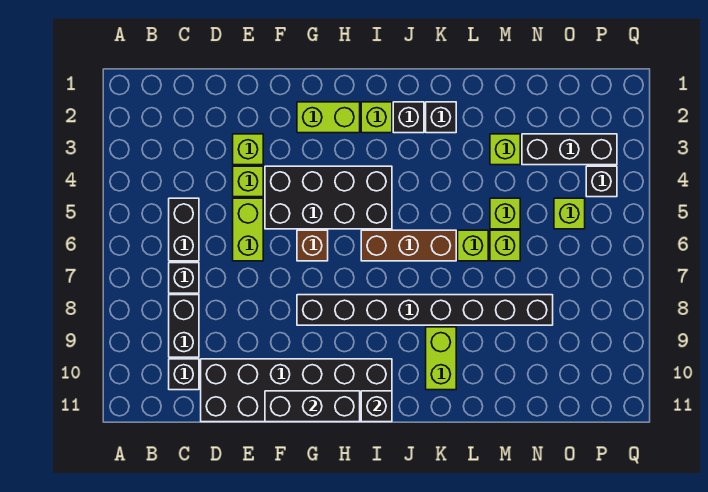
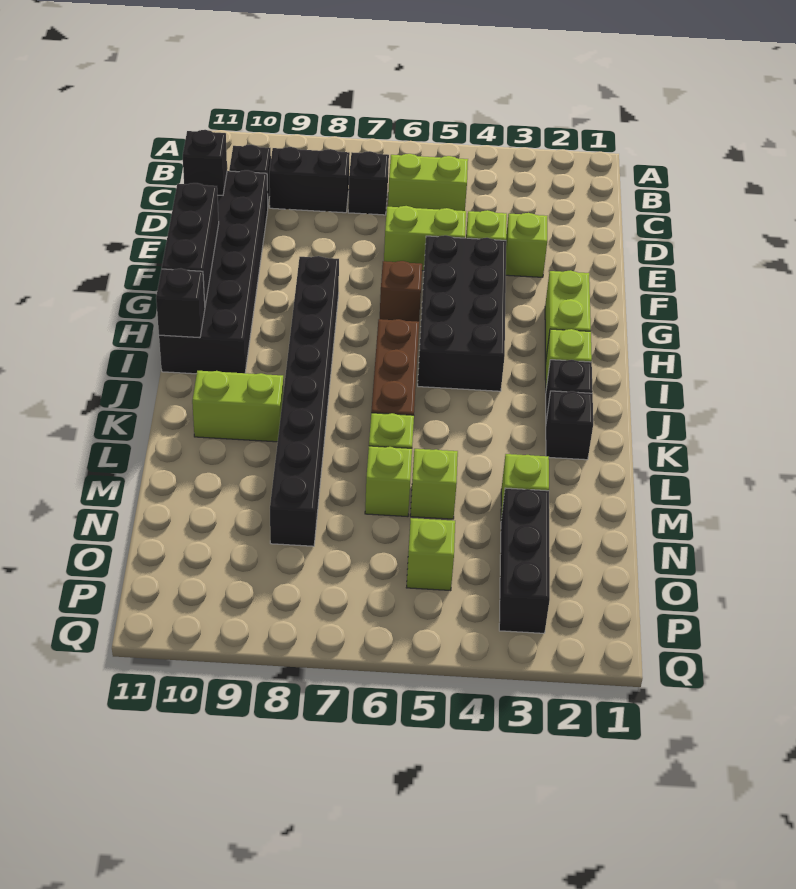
black brick C5:C6 level 1 -> lime brick C5:C6 level 1
black brick P4 level 1 -> black brick D11 level 2

